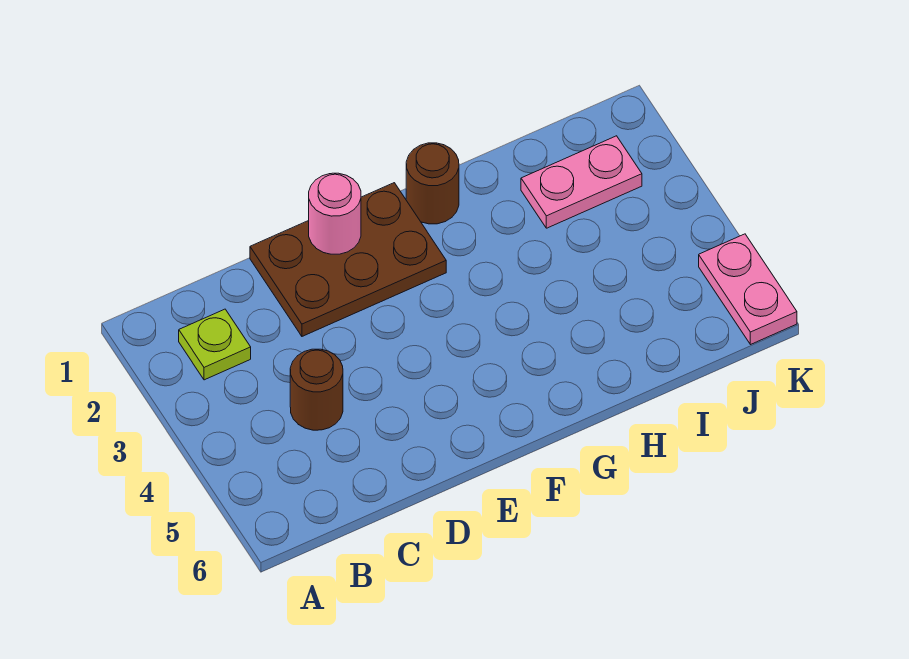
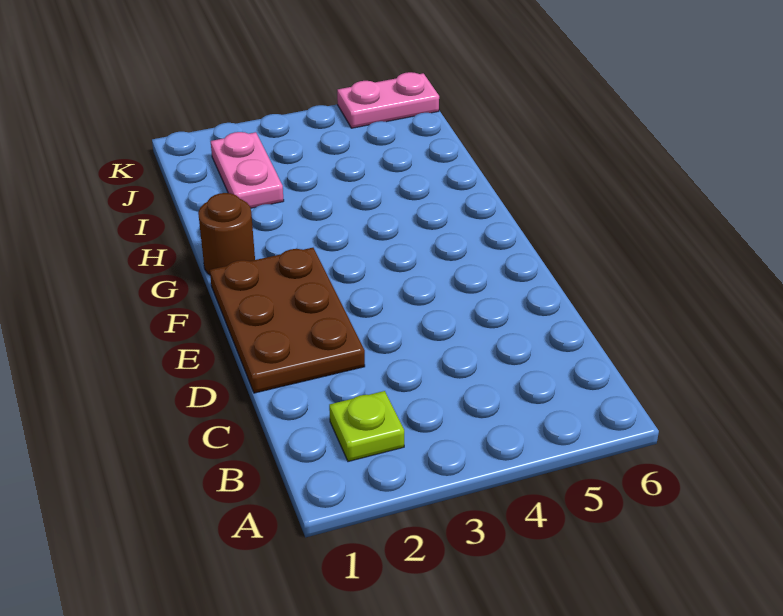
brown round brick C4 level 1 -> none
pink round brick E1 level 2 -> none

